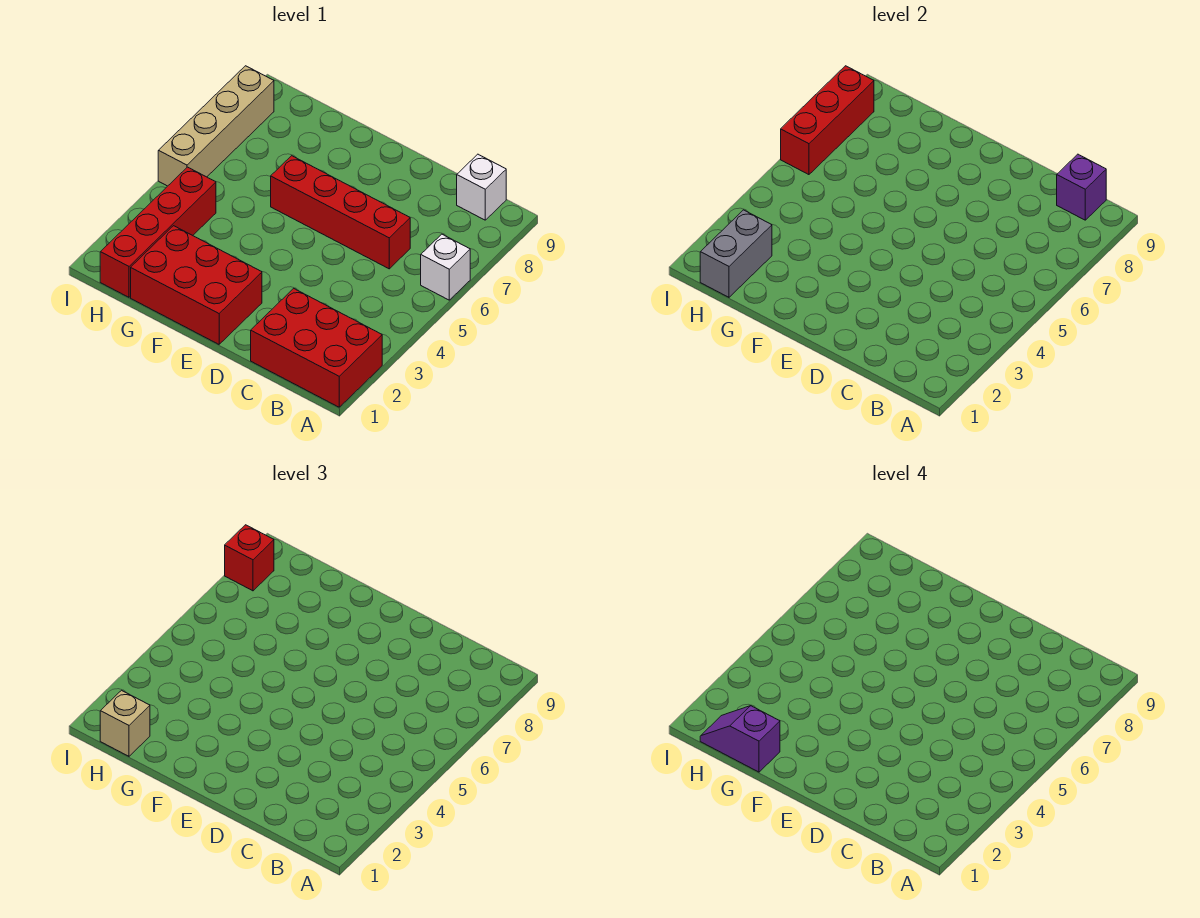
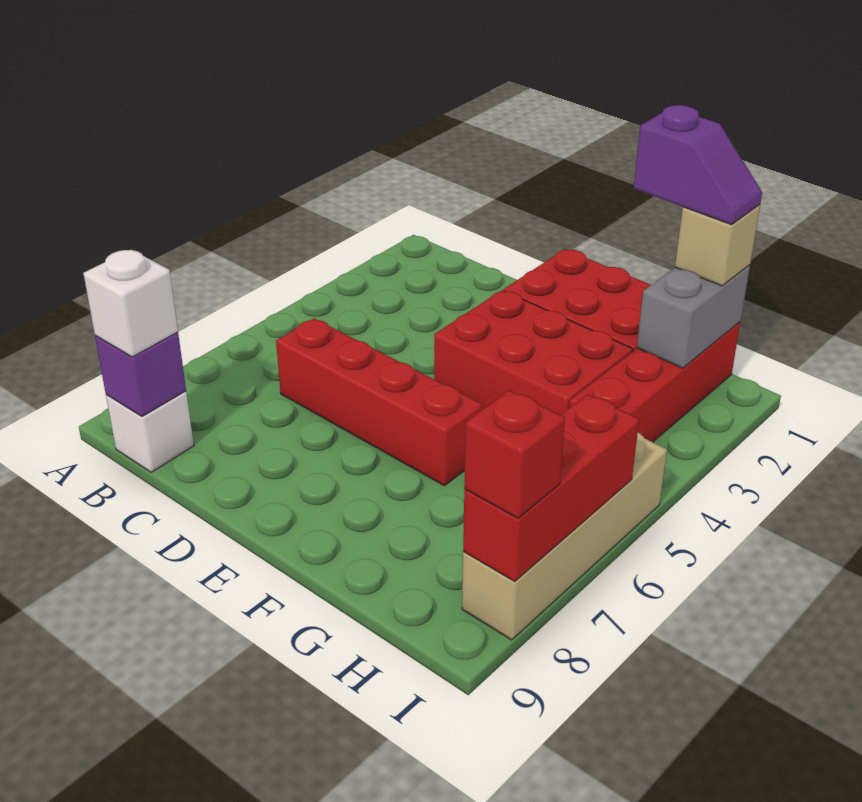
red brick A1:C2 level 1 -> red brick E3:G4 level 1
white brick A6 level 1 -> white brick B9 level 3

